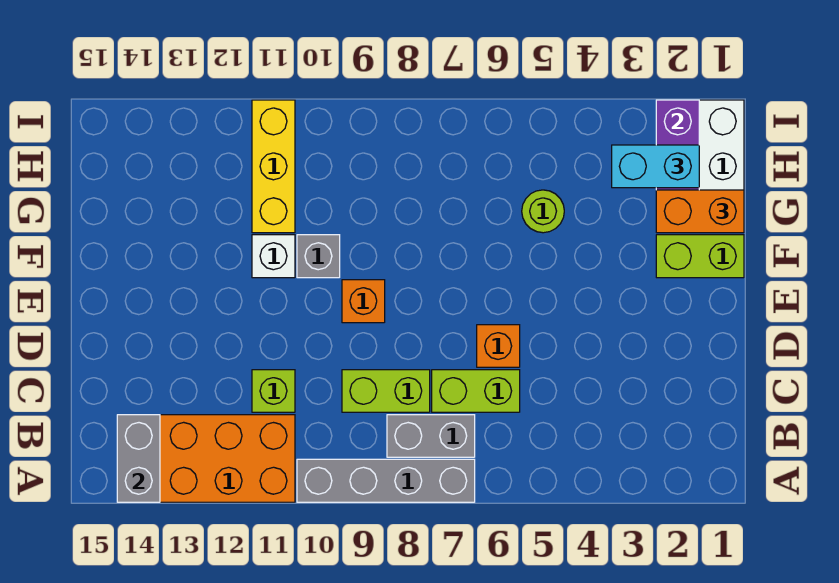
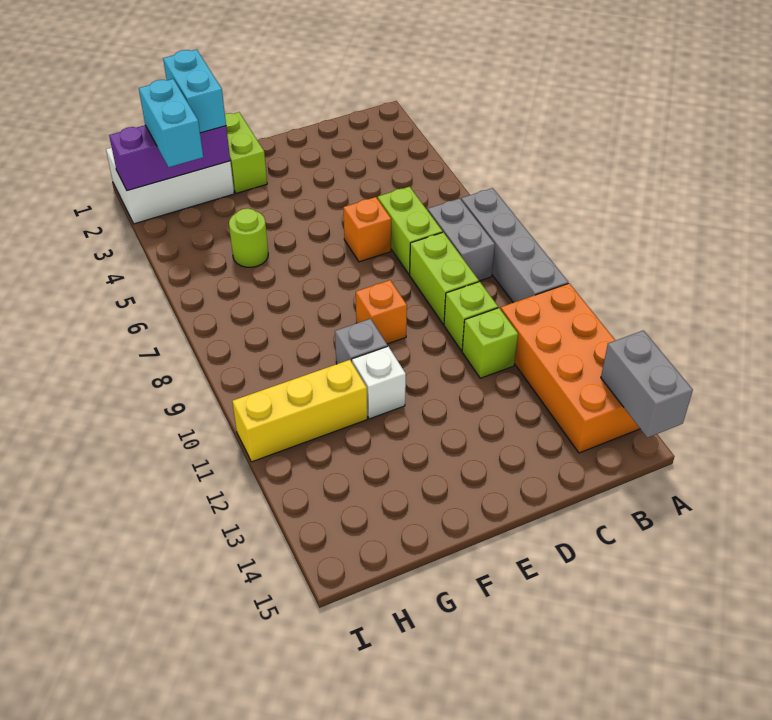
grey brick A14:B14 level 2 -> grey brick A14:A15 level 2
none -> lime brick C10 level 1
orange brick G1:G2 level 3 -> cyan brick G1:G2 level 3

